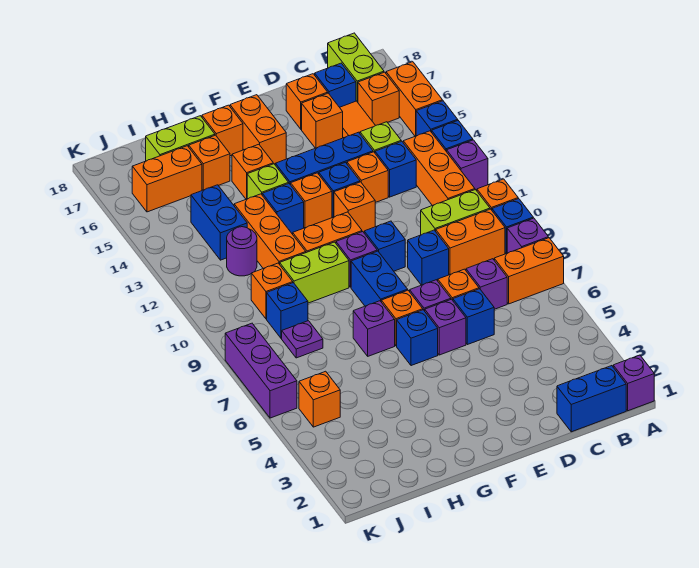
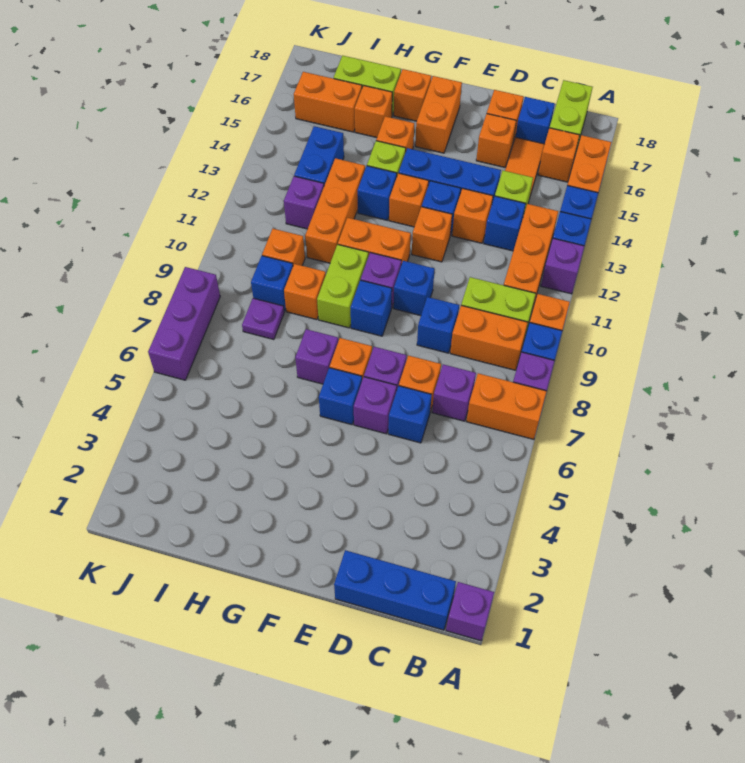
blue brick B1:C1 level 1 -> blue brick B1:D1 level 1
blue brick F8:F9 level 1 -> blue brick F9 level 1
lime brick G10:H10 level 1 -> lime brick G9:G10 level 1
purple round brick I12 level 1 -> purple brick I12 level 1
orange brick J5 level 1 -> orange brick H9 level 1

